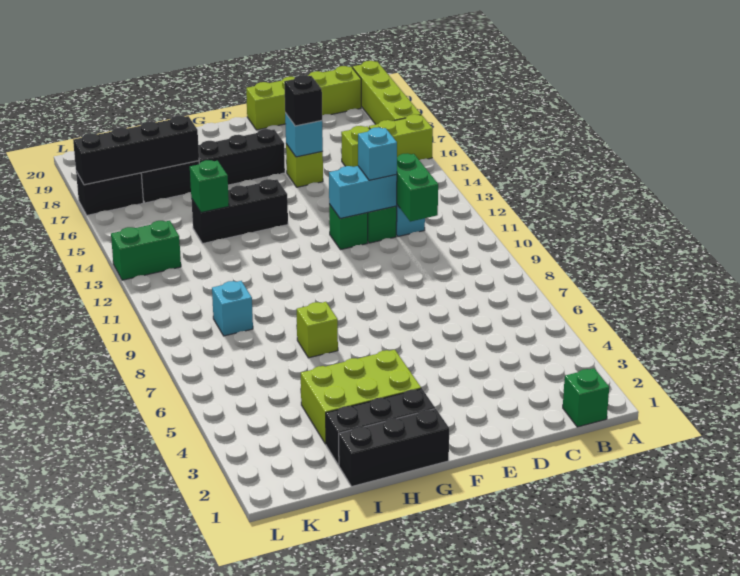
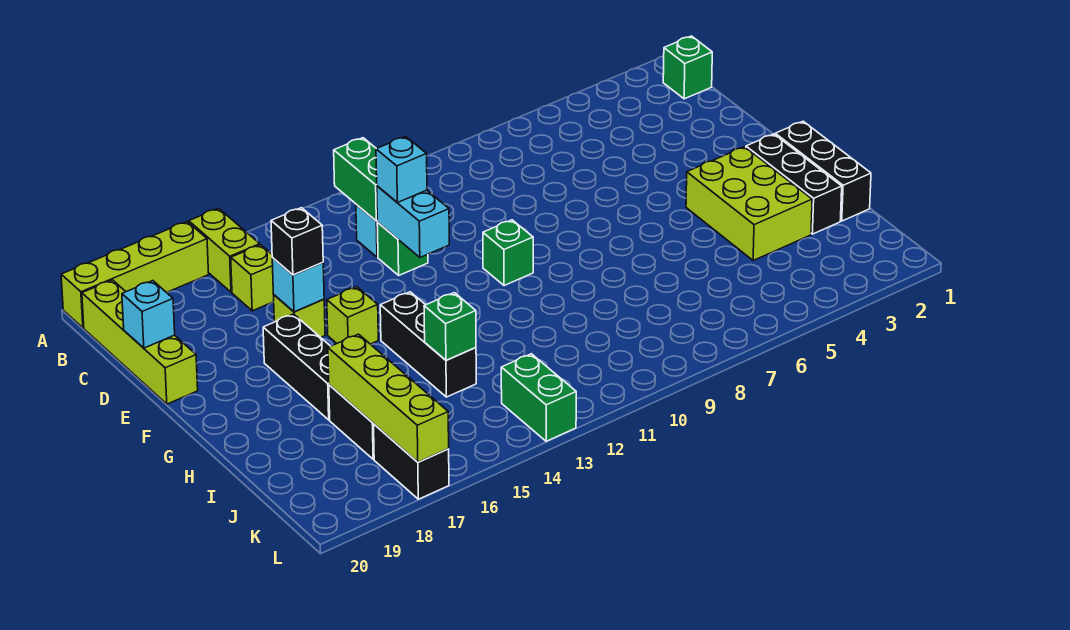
green brick C11:C12 level 2 -> green brick B12:C12 level 2
green brick E12 level 1 -> green brick F10 level 1
lime brick H7 level 1 -> lime brick F15 level 1
black brick I17:L17 level 2 -> lime brick I17:L17 level 2
cyan brick J9 level 1 -> cyan brick D20 level 2

